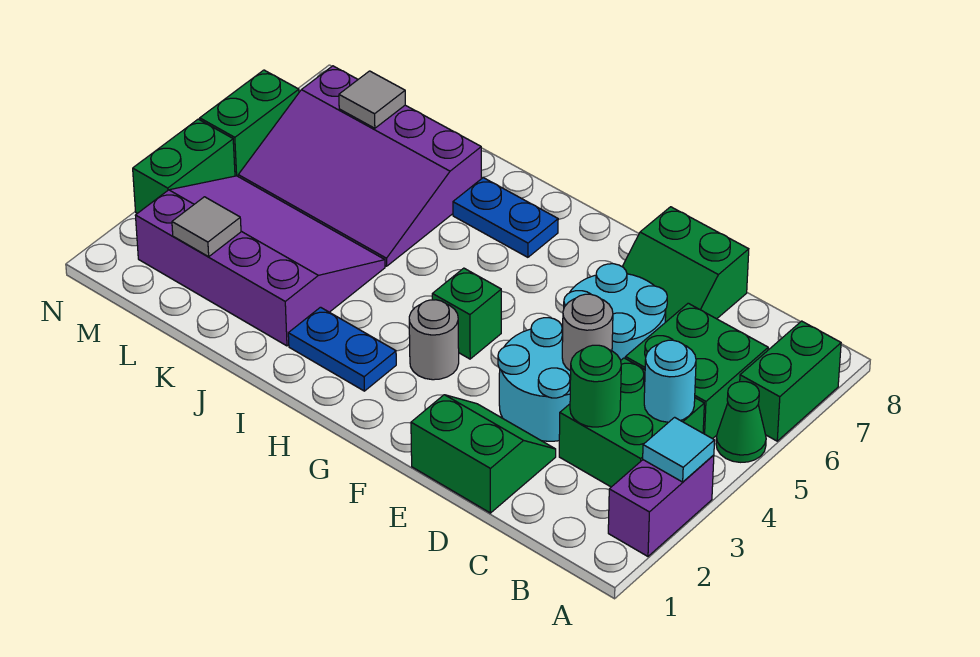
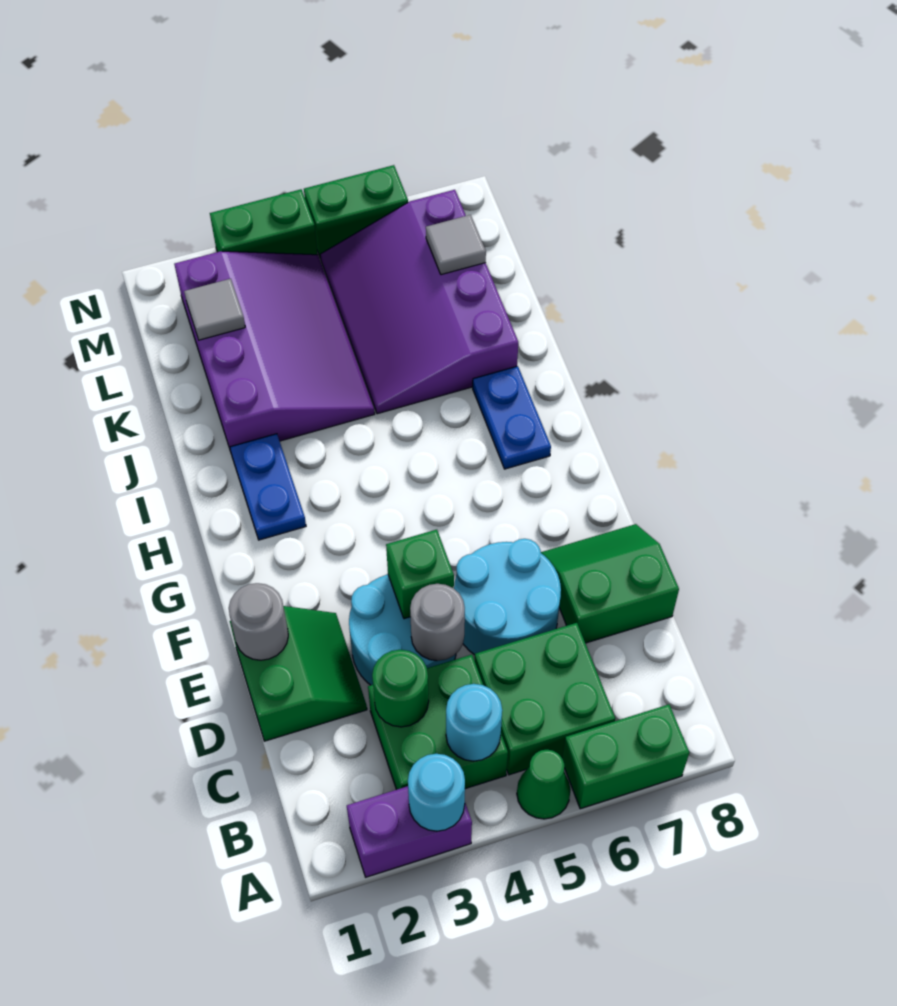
cyan tile A3 level 2 -> cyan round brick A3 level 2
green slope D7:E8 level 1 top 8 -> green slope D7:E8 level 1 top D
grey round brick G3 level 1 -> grey round brick E1 level 2
green brick G4 level 1 -> green brick E4 level 2

